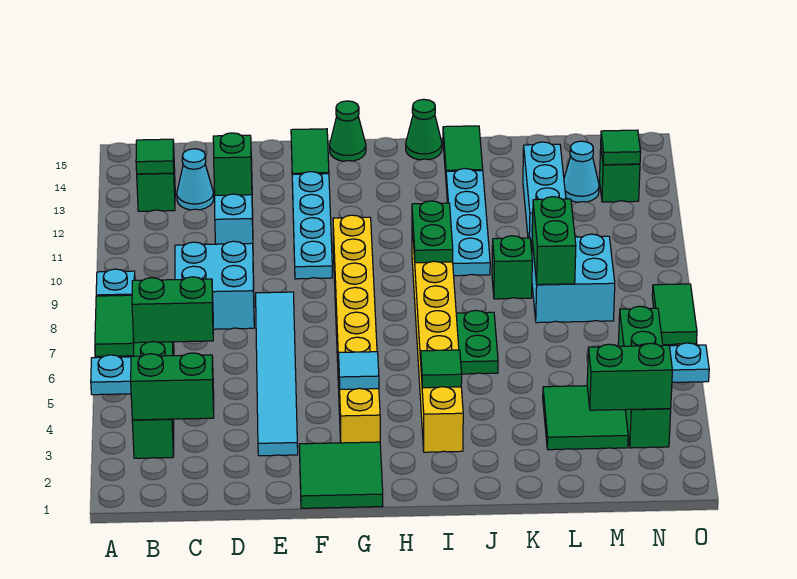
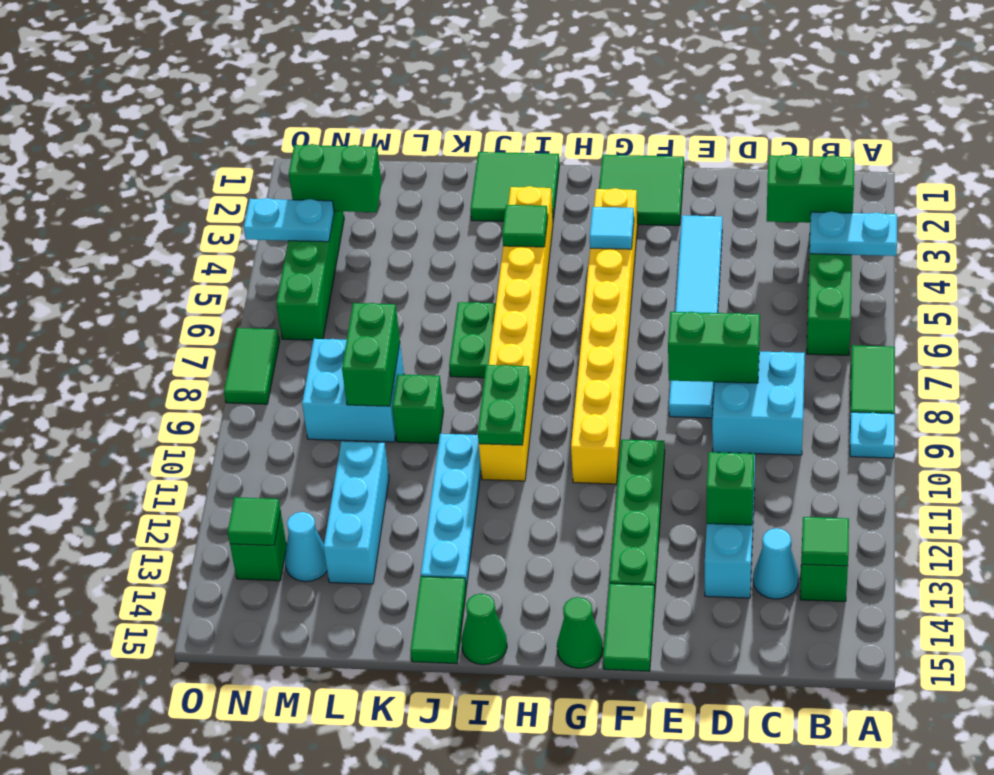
green brick B6:C6 level 2 -> green brick D8:E8 level 2
cyan plate F10:F13 level 1 -> green plate F10:F13 level 1
green tile L3:M4 level 1 -> green tile I1:J2 level 1

